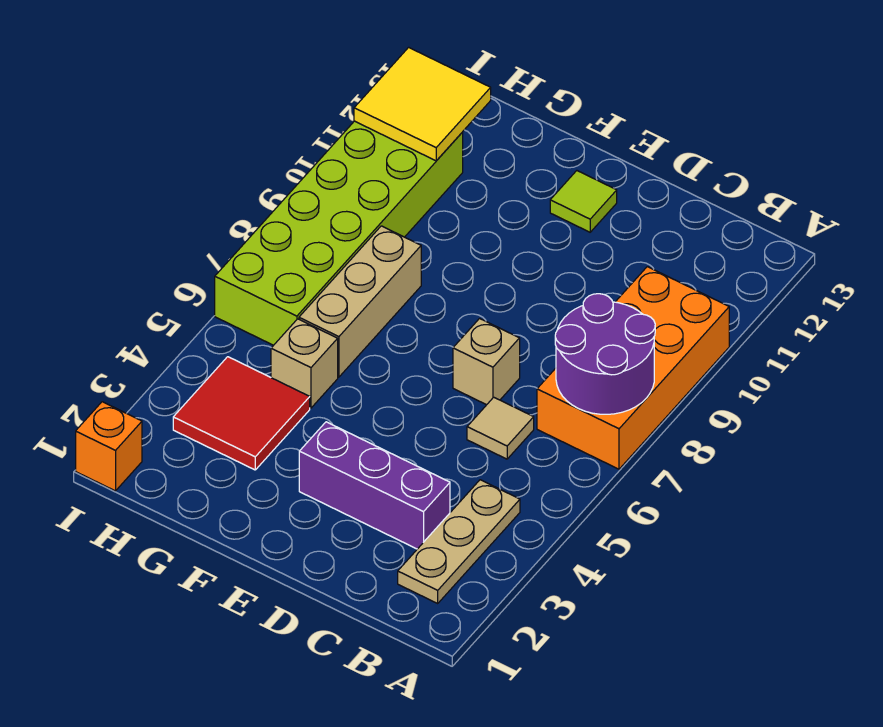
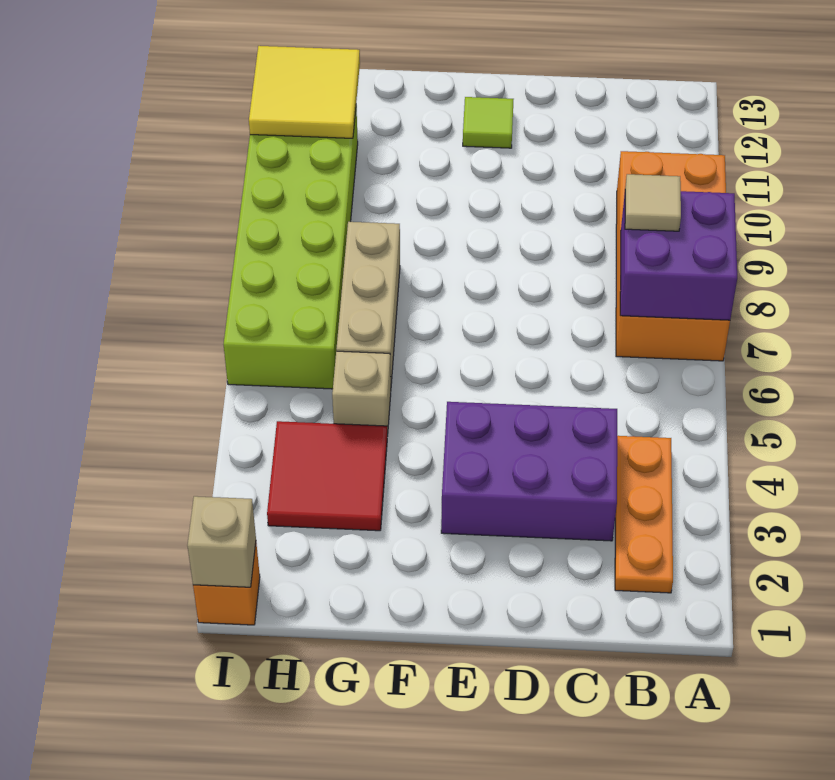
purple round brick A7:B8 level 2 -> purple brick A7:B8 level 2
tan plate B2:B4 level 1 -> orange plate B2:B4 level 1
purple brick C3:E3 level 1 -> purple brick C3:E4 level 1
tan tile C6 level 1 -> tan tile B8 level 3
tan brick D7 level 1 -> tan brick I1 level 2

